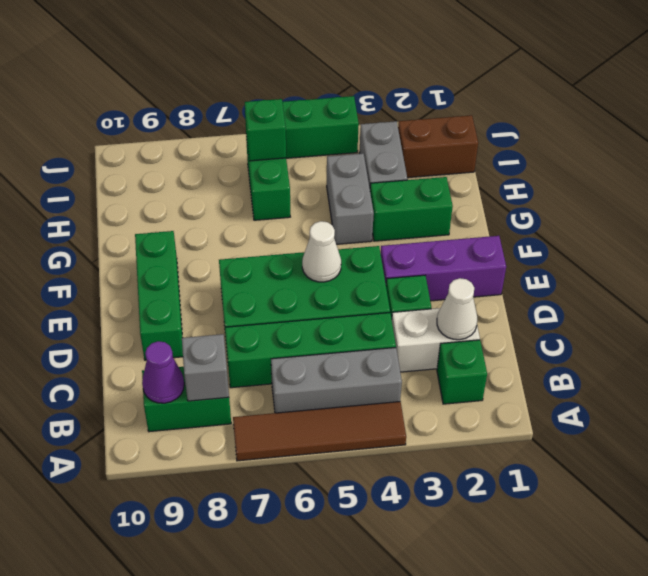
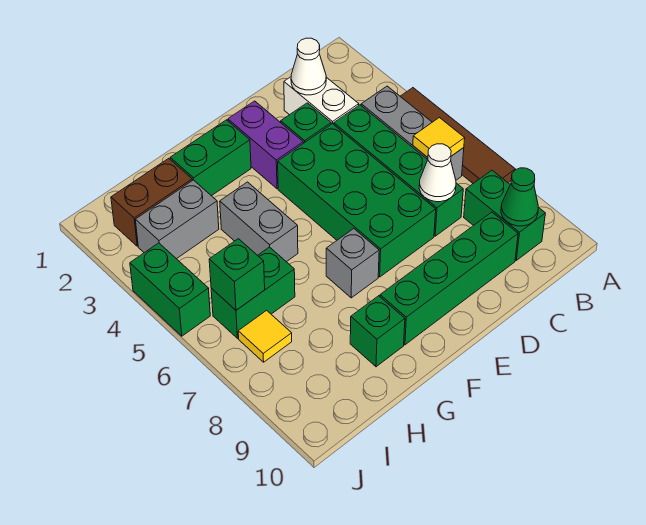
green brick B2 level 1 -> green brick G9 level 1
none -> yellow tile B6 level 2
grey brick B8 level 2 -> grey brick F7 level 1
purple cone B9 level 2 -> green cone B9 level 2
green brick D9:F9 level 1 -> green brick C9:F9 level 1
purple brick E1:E3 level 1 -> purple brick E2:E3 level 1
white cone E5 level 2 -> white cone C7 level 2
green brick G2:G3 level 1 -> green brick F2:G2 level 1
grey brick G4:H4 level 1 -> grey brick G4:G5 level 1
brown brick I1:I2 level 1 -> brown brick H2:I2 level 1
none -> yellow tile I7 level 1

